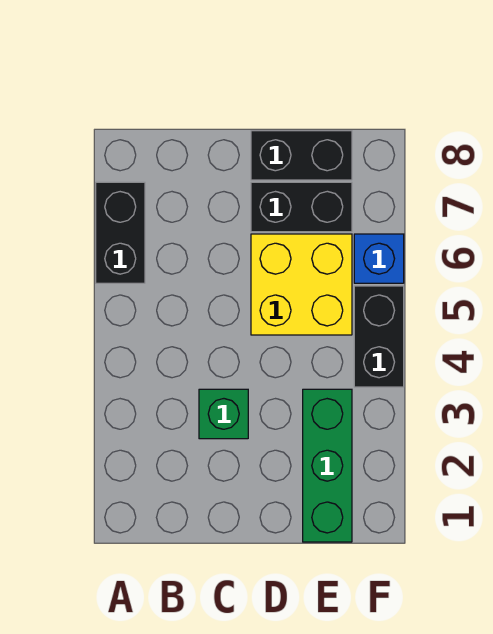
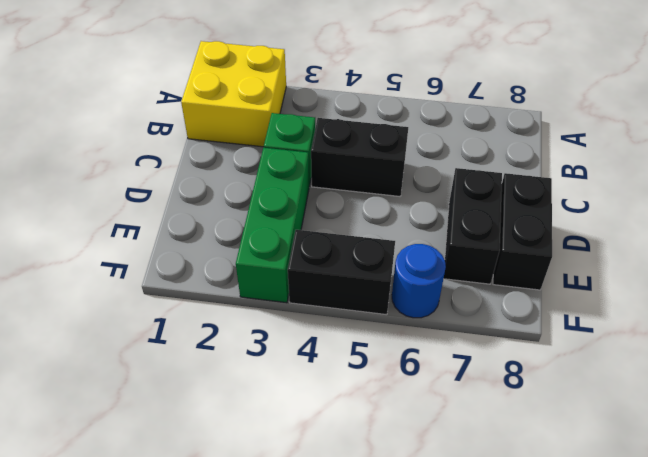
black brick A6:A7 level 1 -> black brick C4:C5 level 1
yellow brick D5:E6 level 1 -> yellow brick A1:B2 level 1
green brick E1:E3 level 1 -> green brick D3:F3 level 1
blue brick F6 level 1 -> blue round brick F6 level 1

